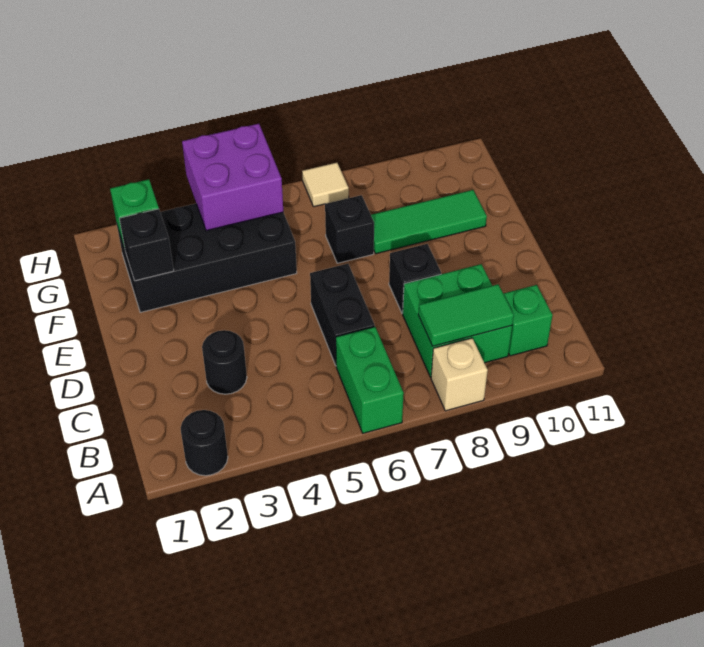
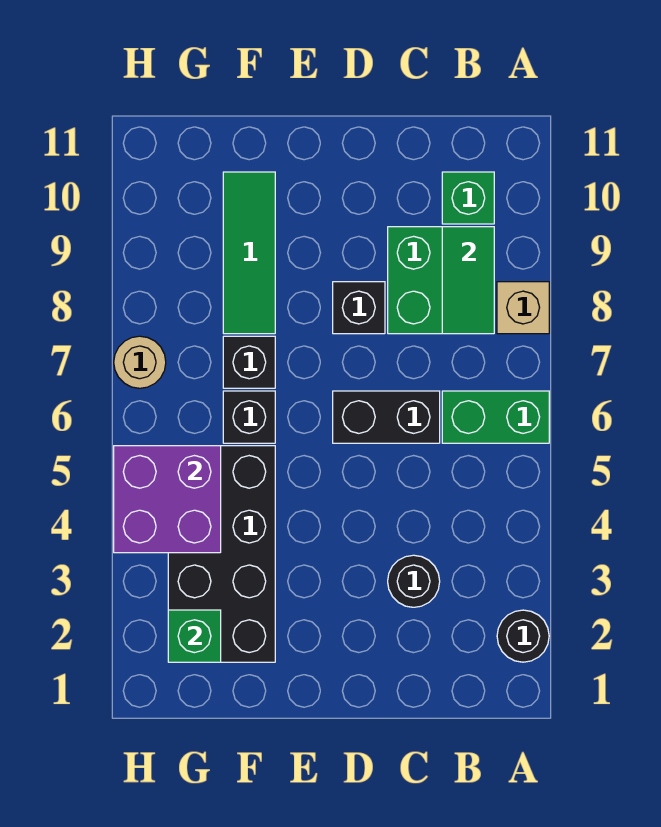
black brick F2 level 2 -> black brick F6 level 1
tan tile H7 level 1 -> tan round brick H7 level 1

